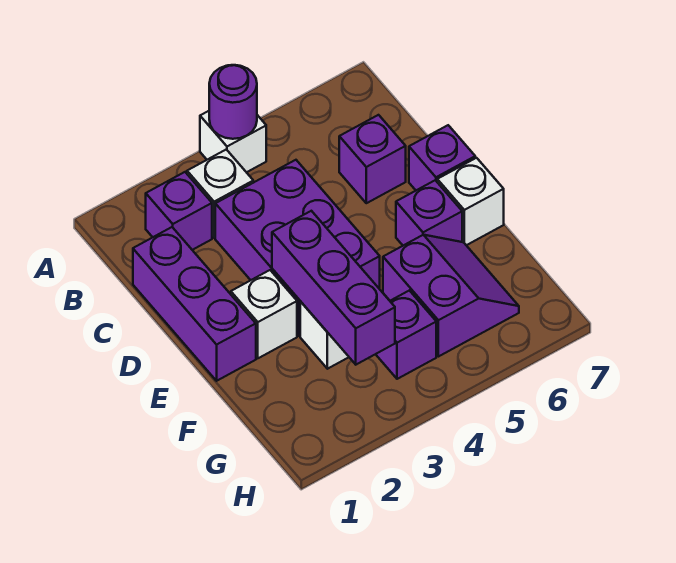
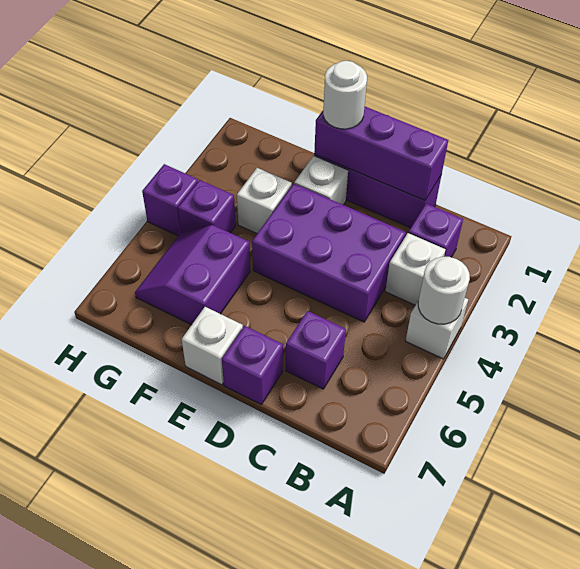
purple round brick A4 level 2 -> white round brick A4 level 2
none -> white round brick E1 level 3
purple brick E3:G3 level 2 -> purple brick C1:E1 level 2
purple brick E6 level 1 -> purple brick H4 level 1
purple slope F5:G6 level 1 top 5 -> purple slope F5:G6 level 1 top F

